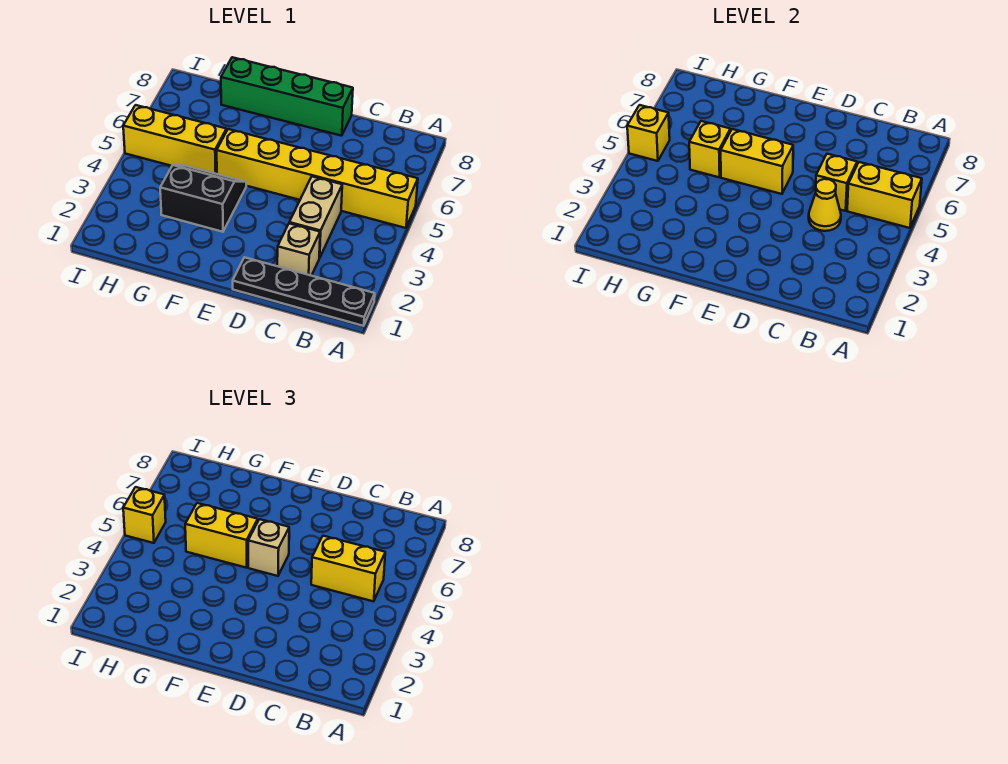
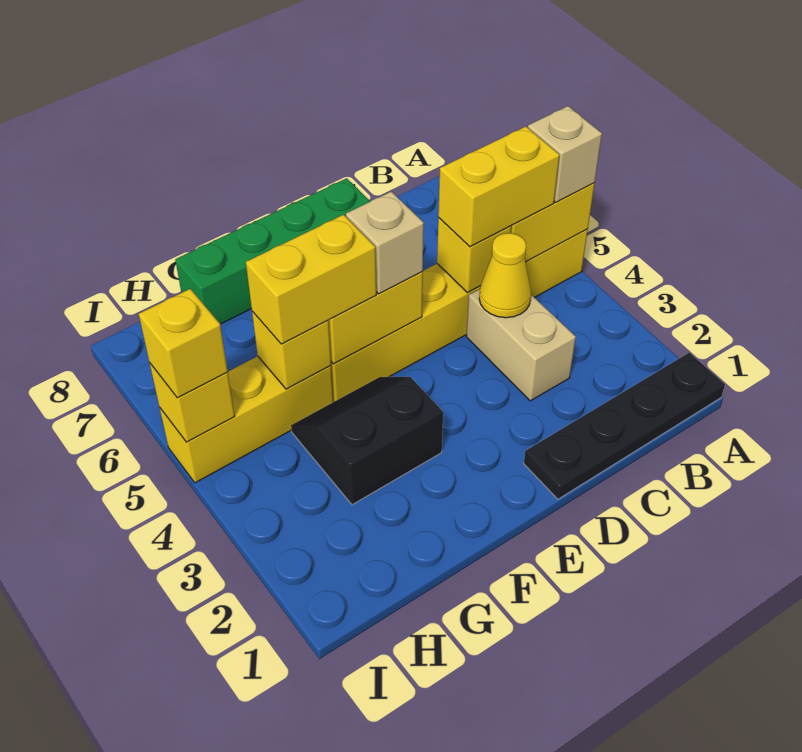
tan brick C2 level 1 -> tan brick A5 level 3

